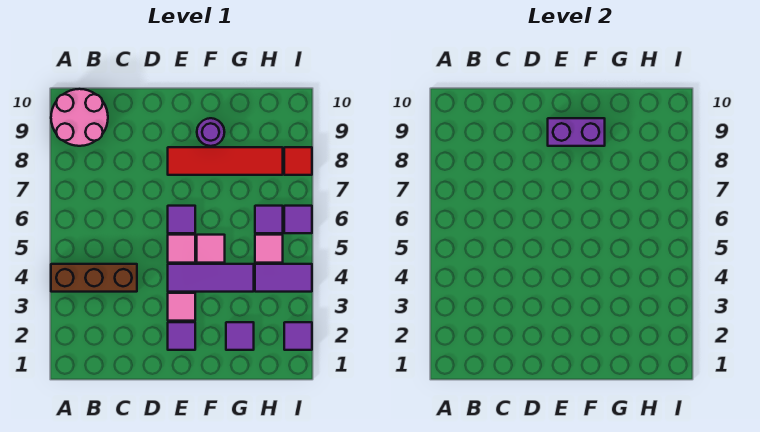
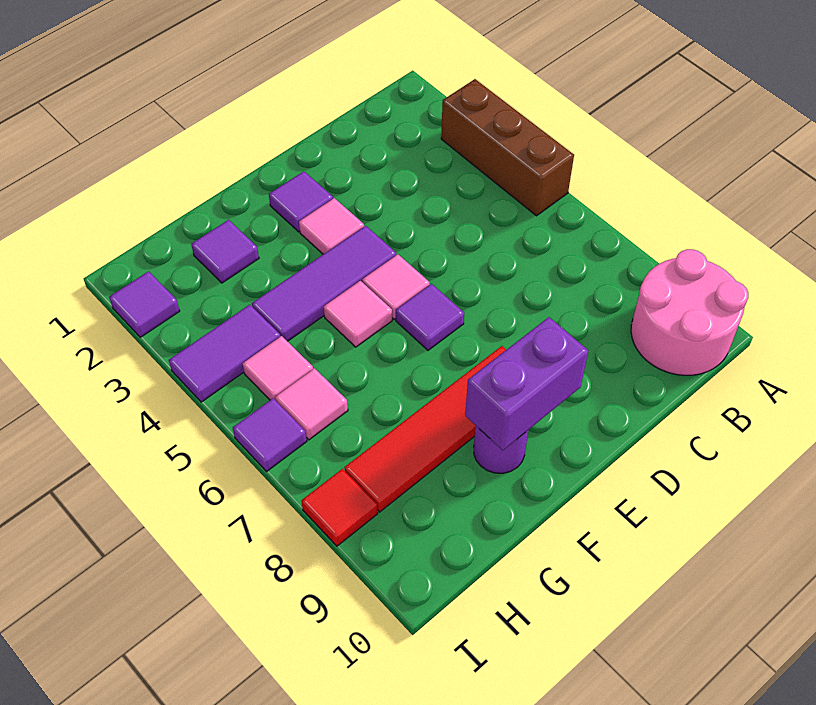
brown brick A4:C4 level 1 -> brown brick A3:A5 level 1
purple tile H6 level 1 -> pink tile H6 level 1

